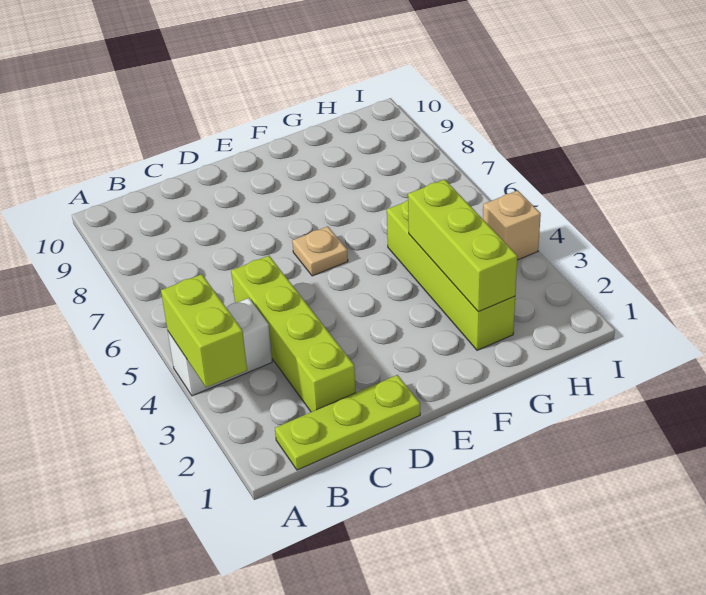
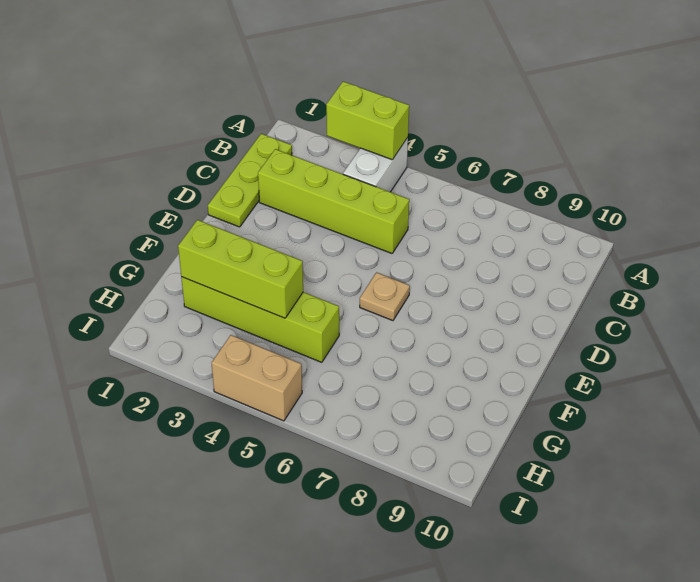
tan brick I4 level 1 -> tan brick I4:I5 level 1

